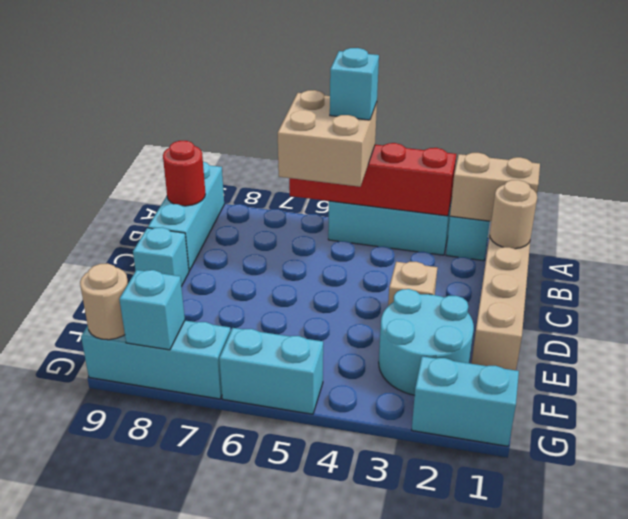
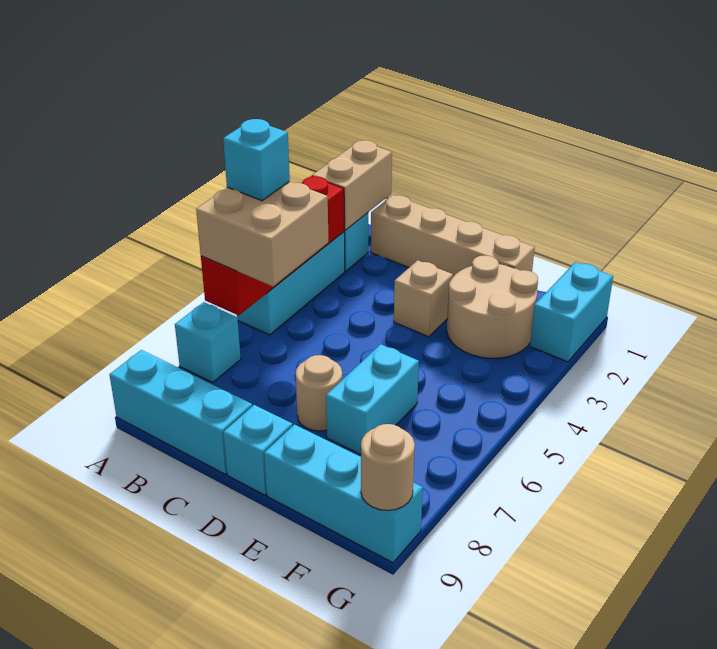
tan round brick B1 level 2 -> tan round brick D7 level 1
red round brick B9 level 2 -> none
cyan round brick E2:F3 level 1 -> tan round brick E2:F3 level 1
cyan brick G5:G6 level 1 -> cyan brick E6:E7 level 1
cyan brick G7:G9 level 1 -> cyan brick E9:G9 level 1
cyan brick G8 level 2 -> cyan brick A7 level 1

